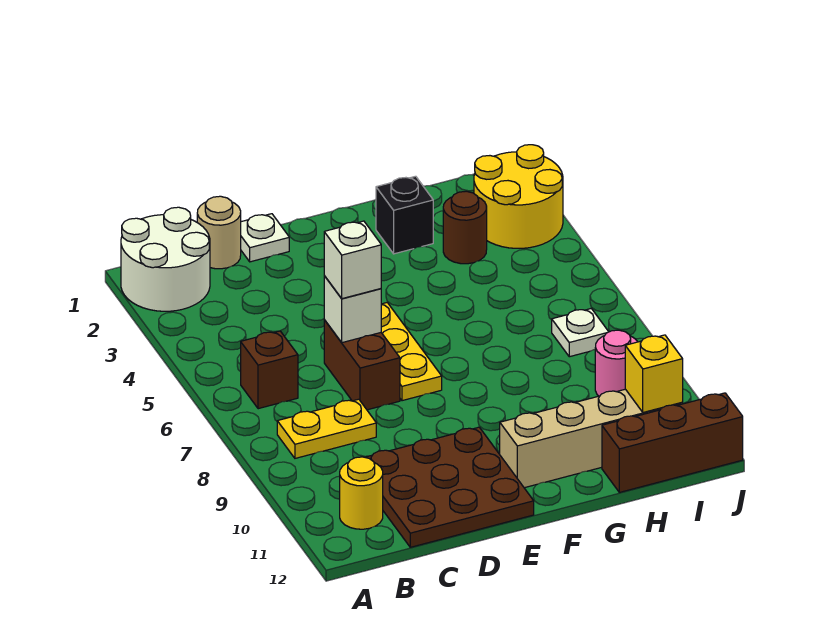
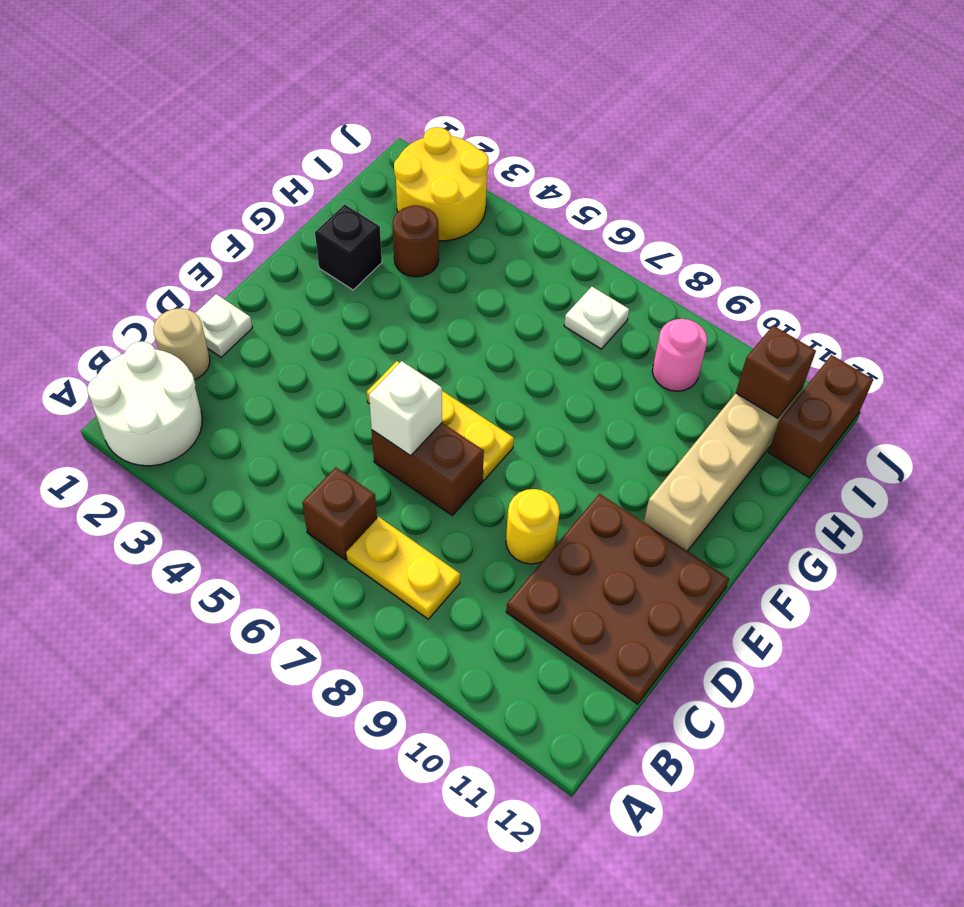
yellow plate B8:C8 level 1 -> yellow plate B7:B8 level 1
yellow round brick B11 level 1 -> yellow round brick D9 level 1
white brick D6 level 3 -> none
brown brick H12:J12 level 1 -> brown brick I12:J12 level 1
yellow brick I11 level 2 -> brown brick I11 level 2

